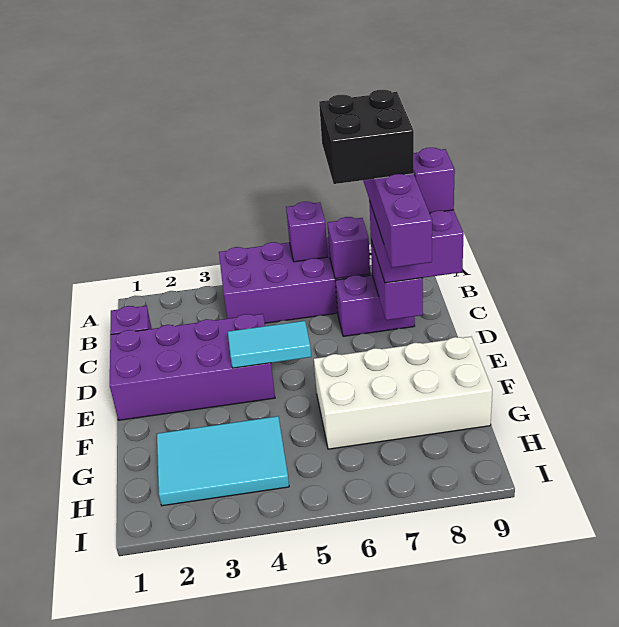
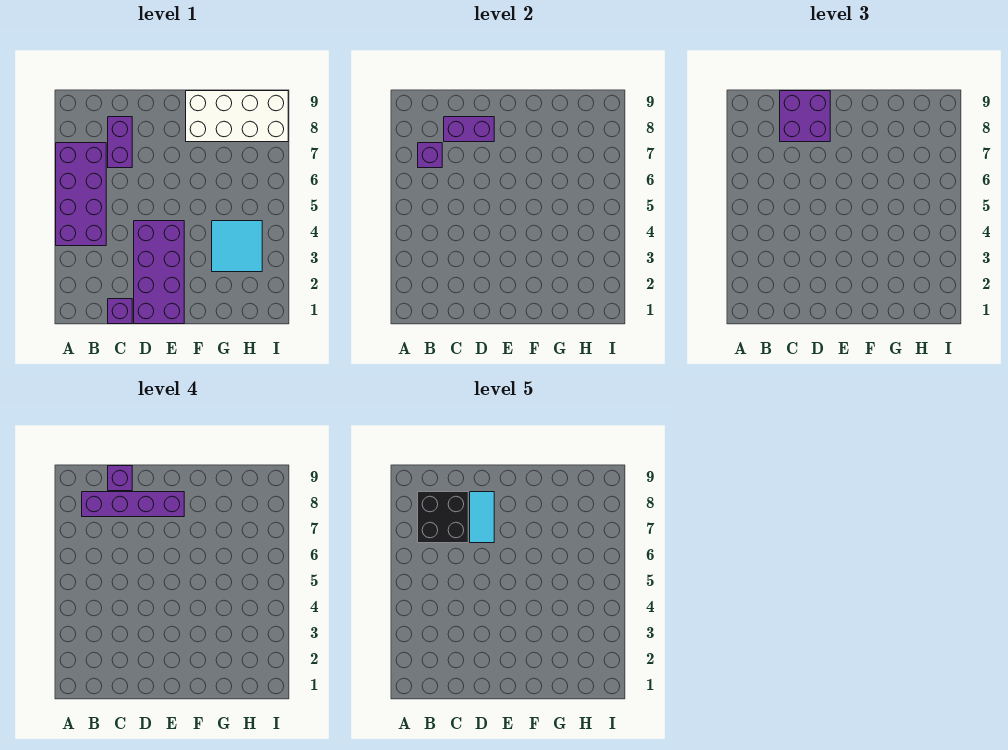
purple brick A6 level 2 -> none
cyan tile E4:E5 level 2 -> cyan tile D7:D8 level 5
white brick F6:G9 level 1 -> white brick F8:I9 level 1
cyan tile G2:H4 level 1 -> cyan tile G3:H4 level 1

